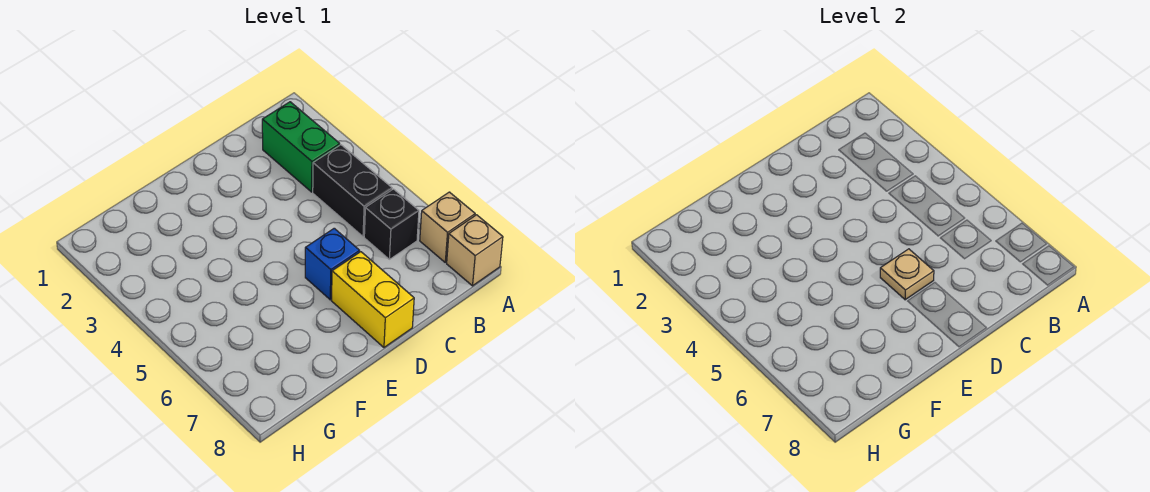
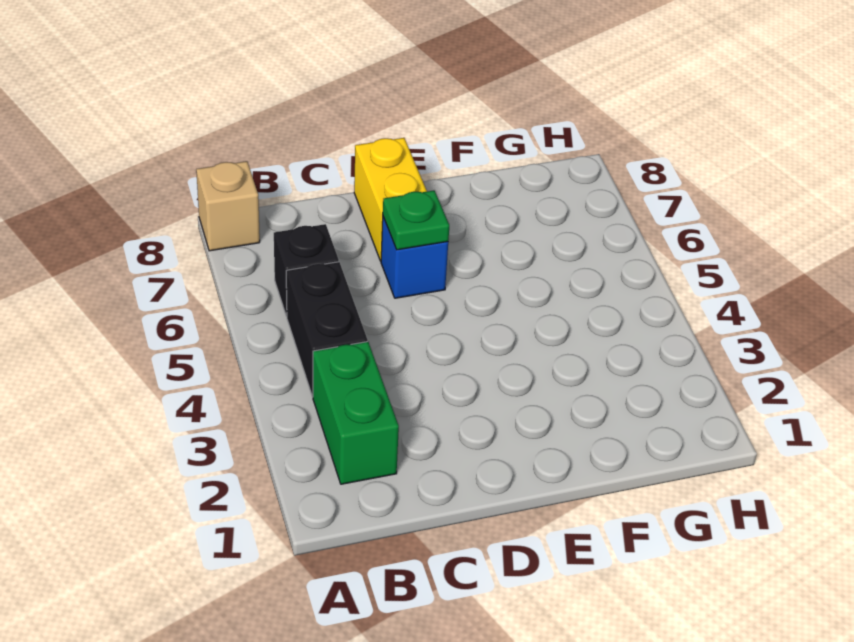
tan brick A7 level 1 -> none
tan plate D6 level 2 -> green plate D6 level 2

